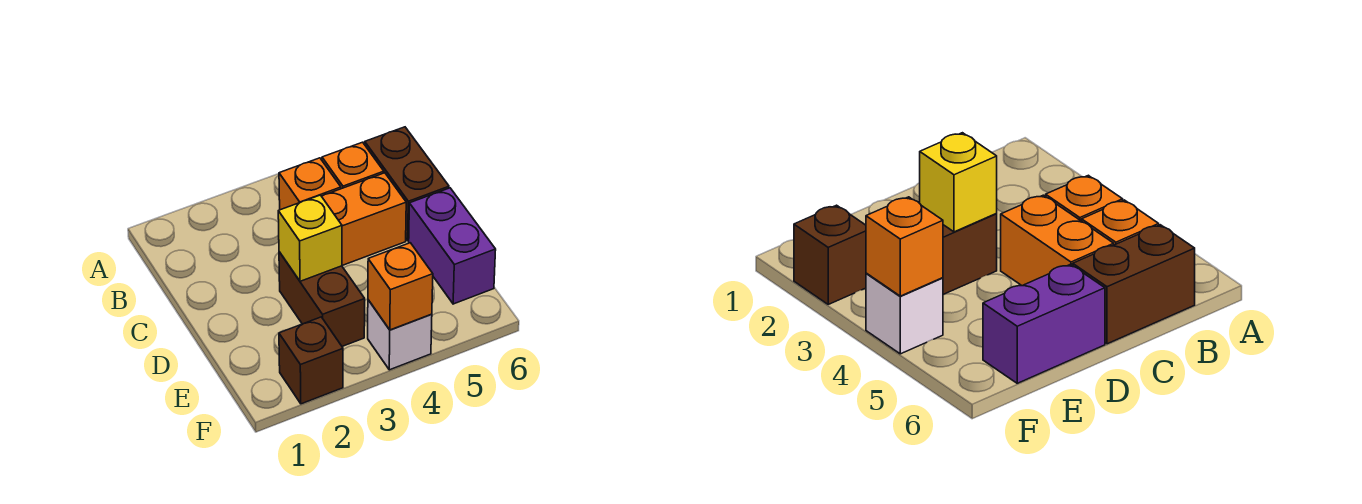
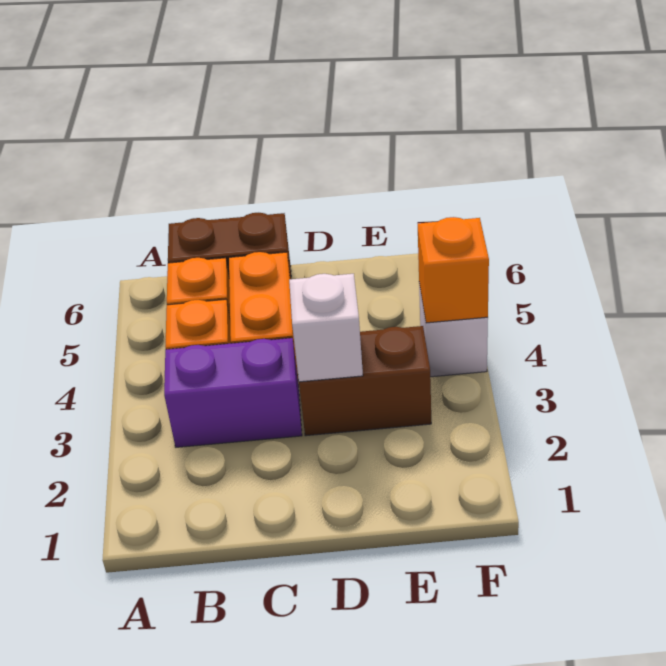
yellow brick D3 level 2 -> white brick D3 level 2
purple brick D6:E6 level 1 -> purple brick B3:C3 level 1
brown brick F2 level 1 -> none

